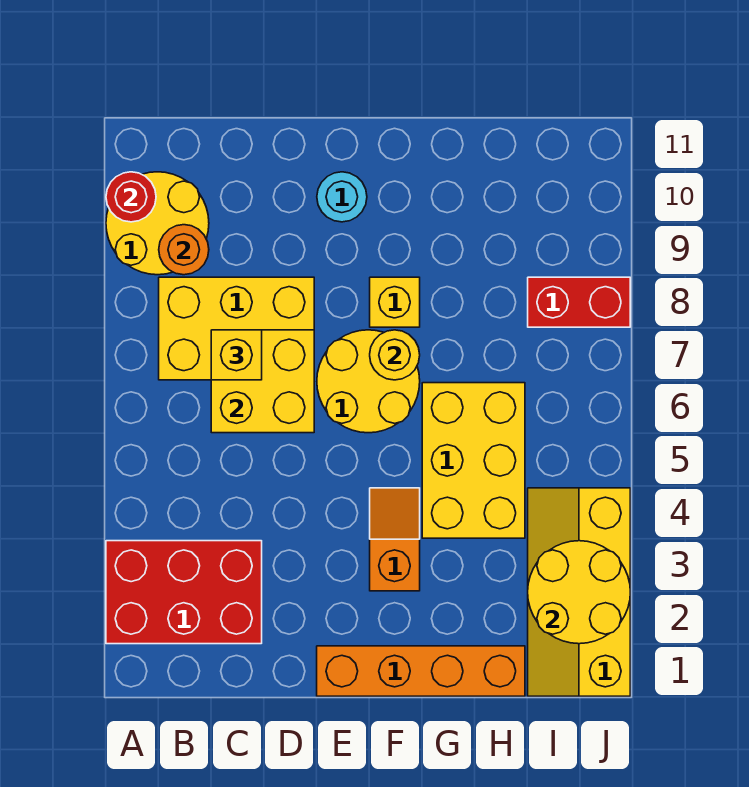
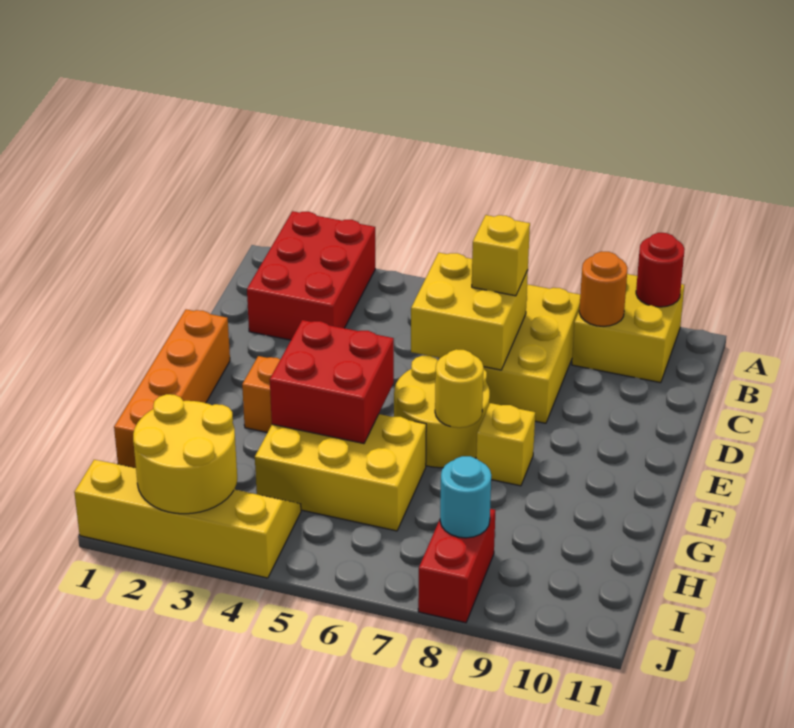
yellow round brick A9:B10 level 1 -> yellow brick A9:B10 level 1
cyan round brick E10 level 1 -> cyan round brick I8 level 2
none -> red brick F4:G5 level 2

